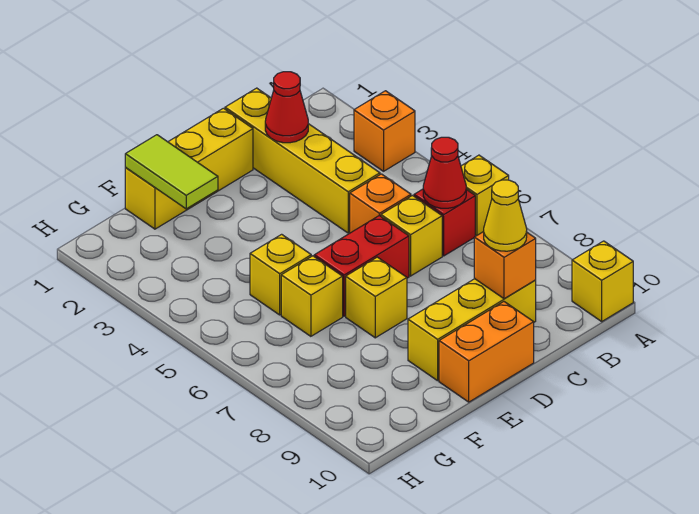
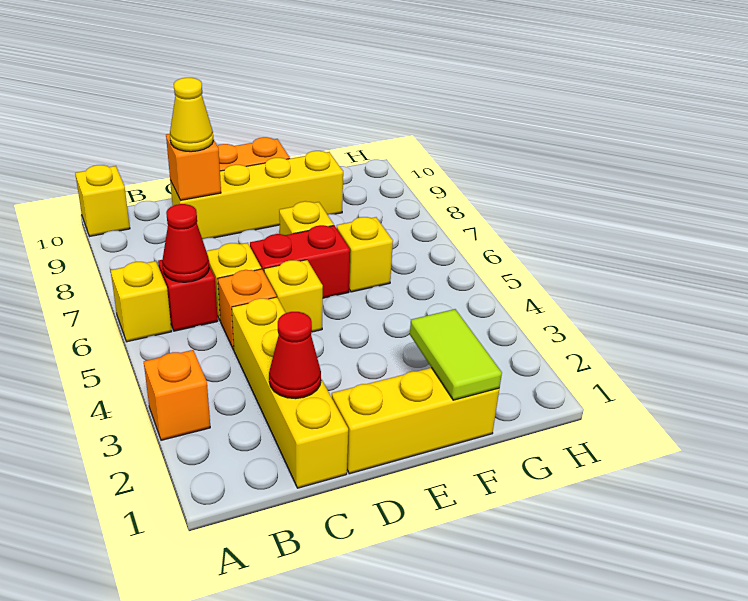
yellow brick C9:E9 level 1 -> yellow brick C9:F9 level 1
yellow brick F5 level 1 -> yellow brick D5 level 1

